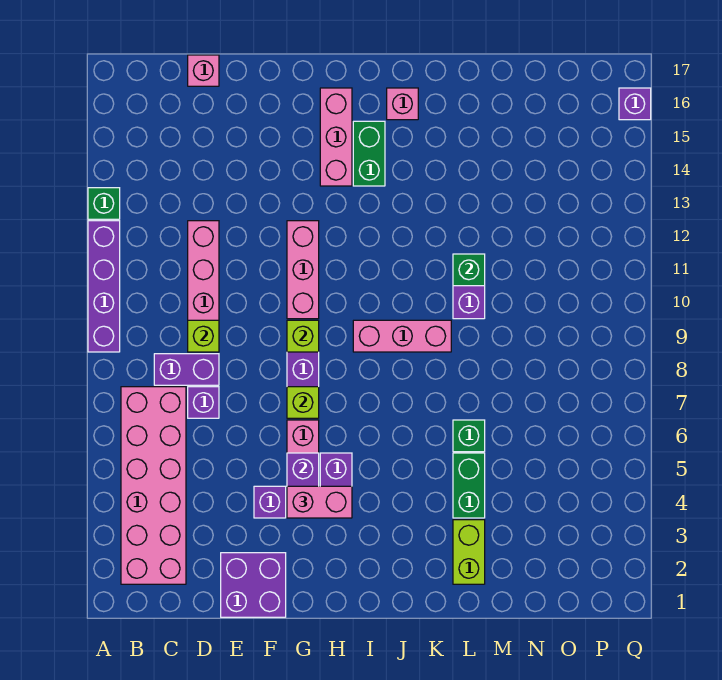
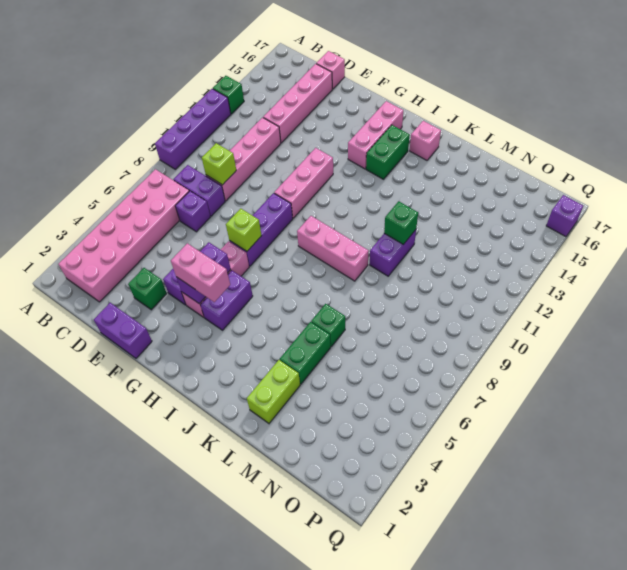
none -> pink brick D13:D16 level 1
purple brick E1:F2 level 1 -> purple brick E1:F1 level 1
none -> green brick E3 level 1
lime brick G9 level 2 -> none

